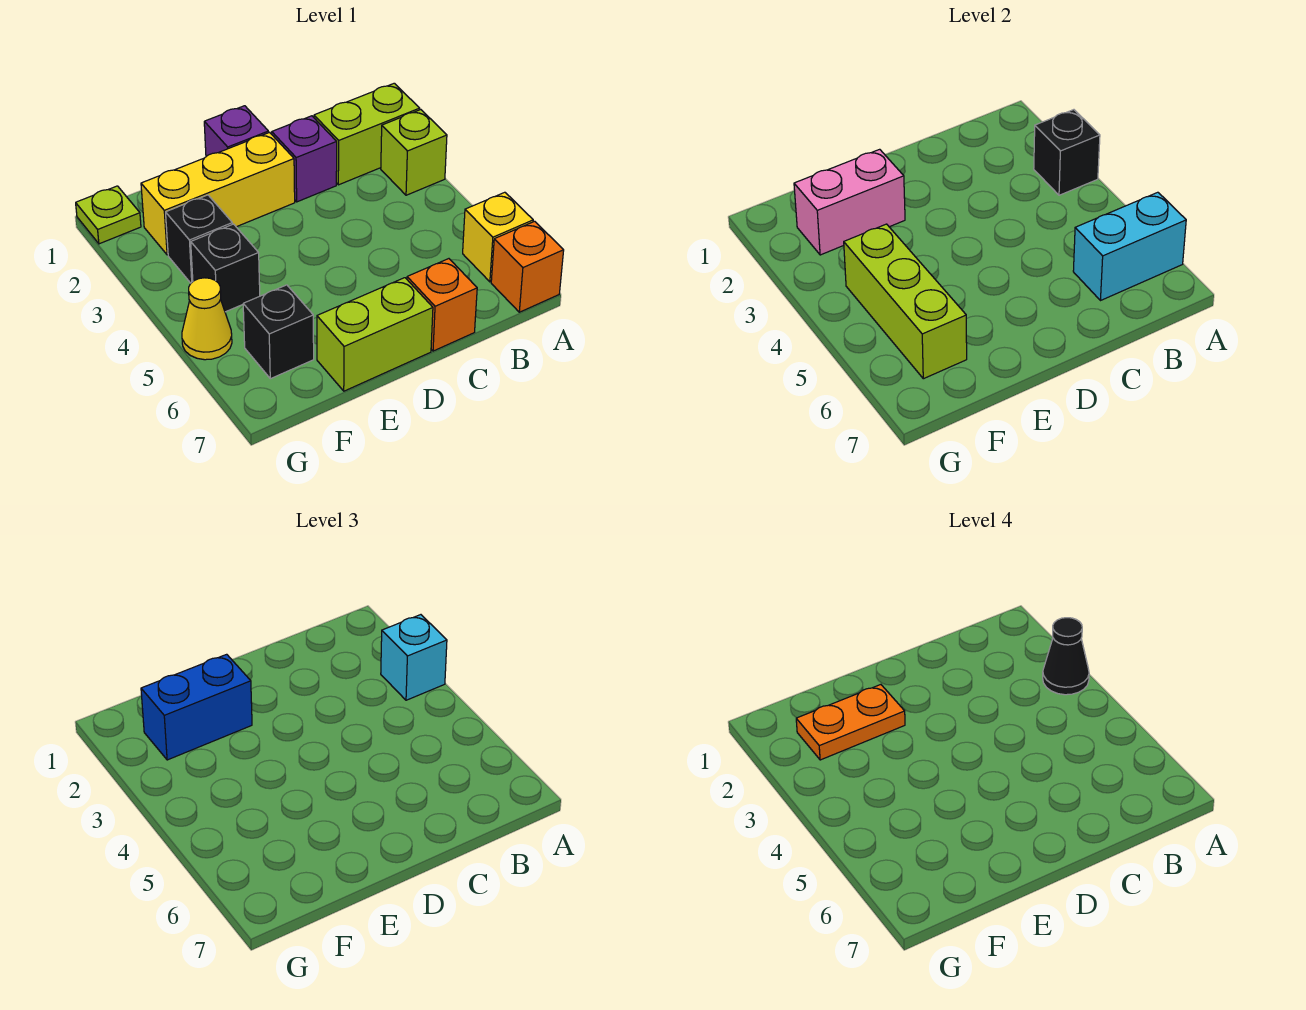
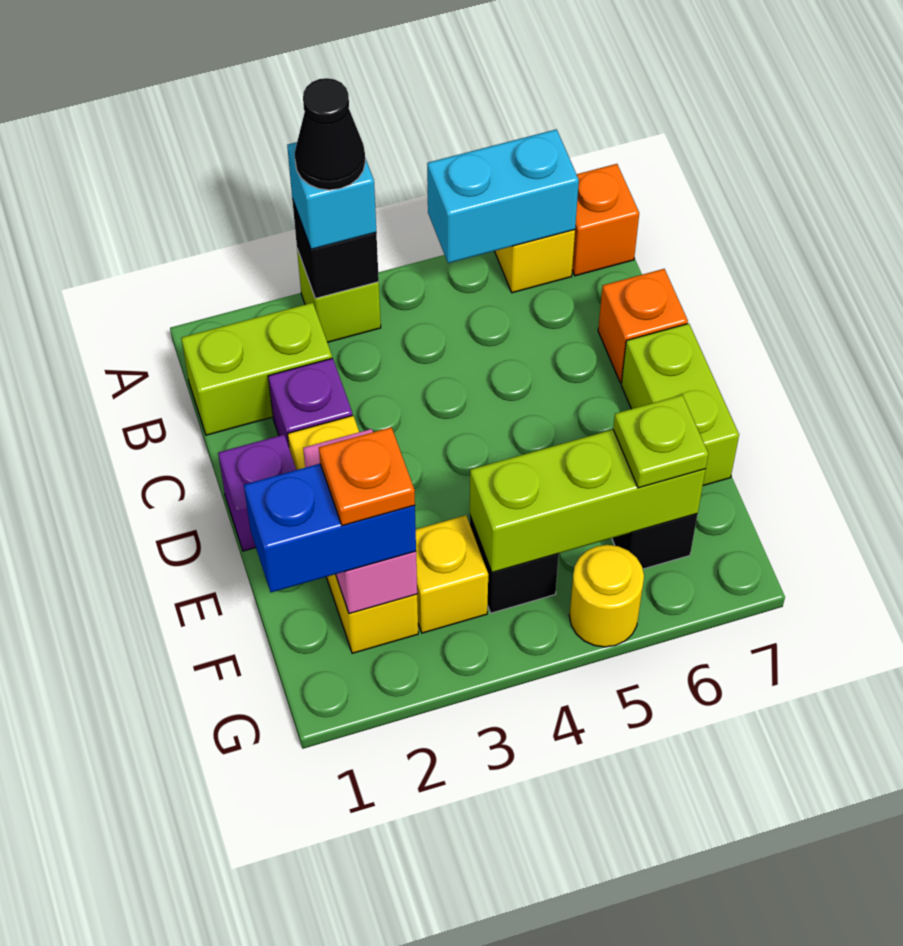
lime brick A2:B2 level 1 -> lime brick B1:B2 level 1
cyan brick A6:B6 level 2 -> cyan brick A5:A6 level 2
blue brick E2:F2 level 3 -> blue brick F1:F2 level 3
orange plate E2:F2 level 4 -> orange plate F2 level 4
black brick F3 level 1 -> yellow brick F3 level 1
lime plate G1 level 1 -> lime plate F6 level 3
yellow cone G5 level 1 -> yellow round brick G5 level 1

